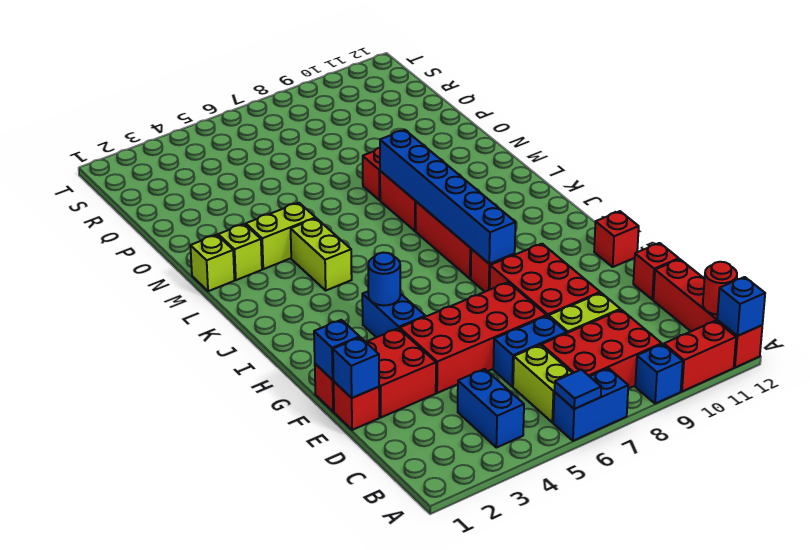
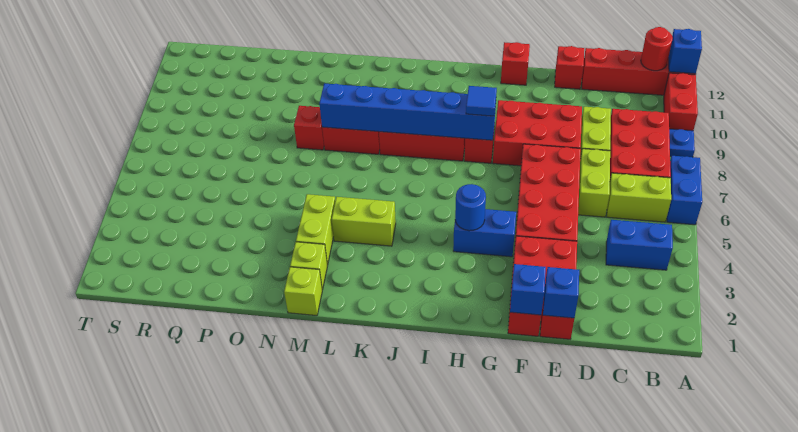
blue tile A6 level 2 -> blue tile H8 level 3
blue brick A9 level 1 -> blue plate A9 level 1
blue brick D6:D7 level 1 -> lime brick D6:D7 level 1

